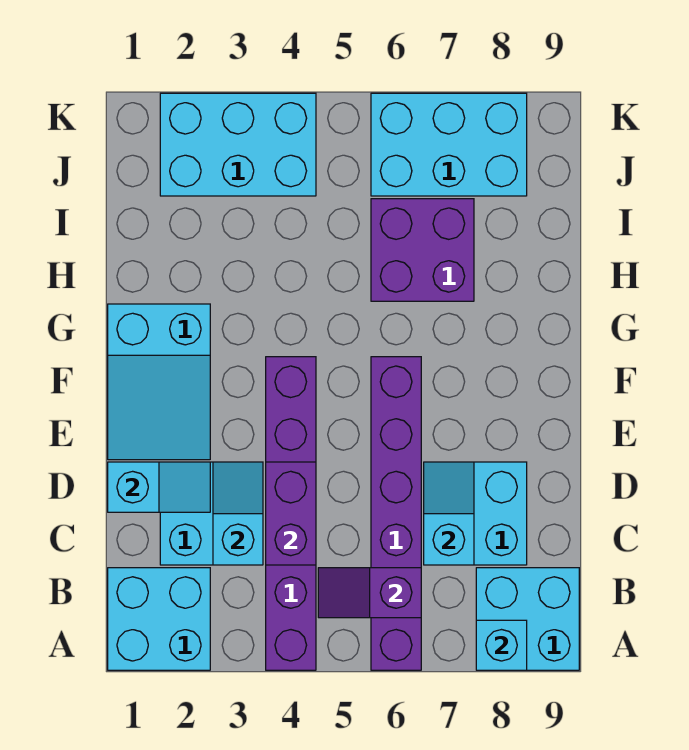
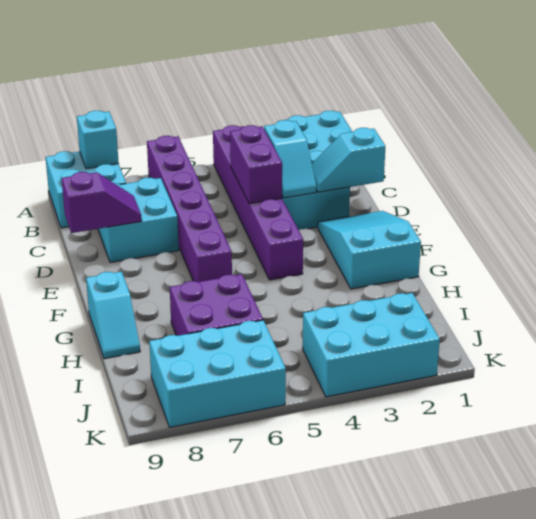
purple slope B5:B6 level 2 top 6 -> purple slope D8:D9 level 2 top 9
cyan slope C7:D7 level 2 top C -> cyan slope G9:H9 level 1 top G

